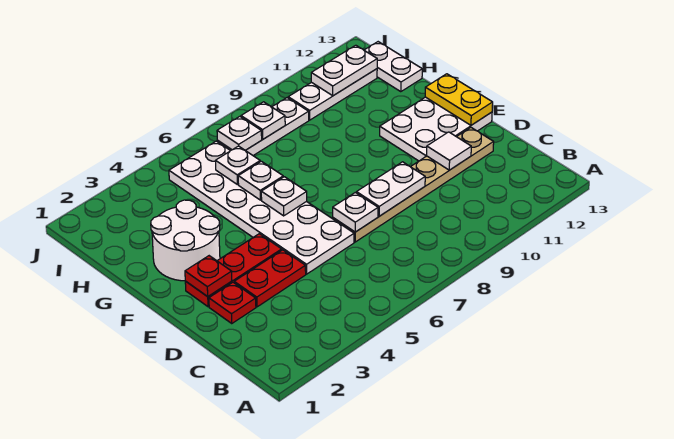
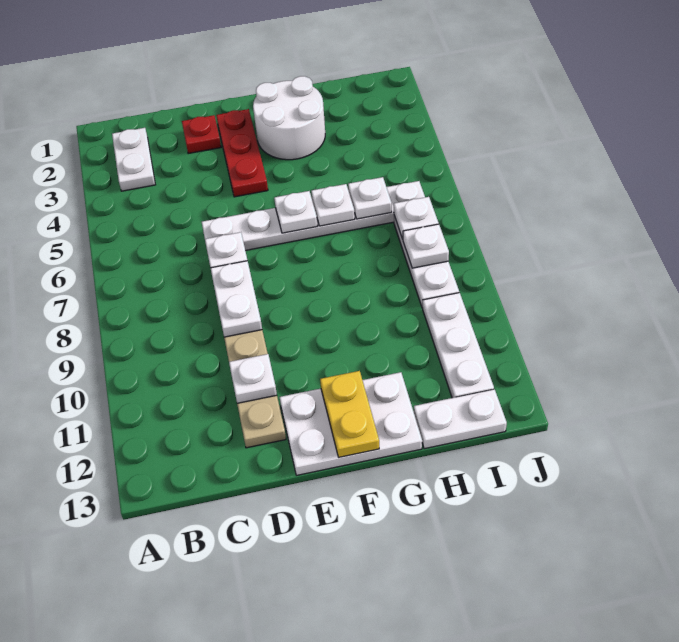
red plate D3:D4 level 1 -> none
white plate D5:I6 level 1 -> white plate D6:I6 level 1
white tile D11 level 2 -> white plate D11 level 2
red plate E2 level 2 -> none
white plate E11:F13 level 1 -> white plate E12:G13 level 1
yellow plate E13:F13 level 2 -> yellow plate F12:F13 level 2
white plate I11:I12 level 2 -> white plate B2:B3 level 1

